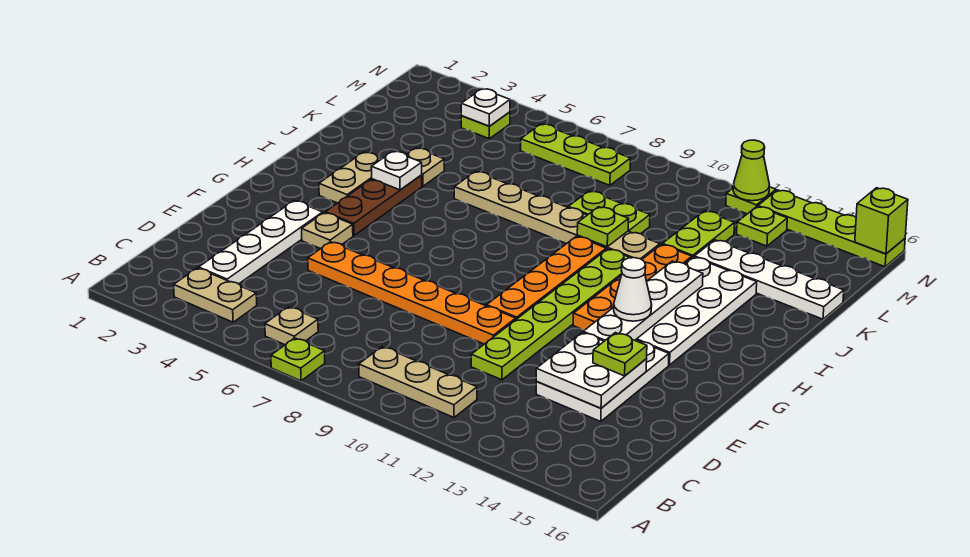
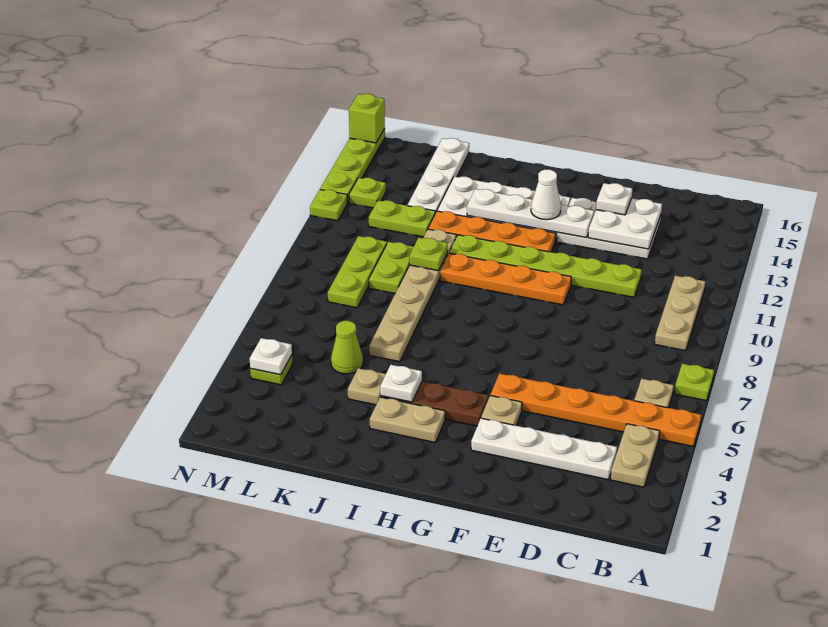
orange plate E5:E10 level 1 -> orange plate A5:F5 level 1
lime plate E14 level 3 -> white plate E14 level 3
lime plate M6:M8 level 1 -> lime plate L8:L10 level 1
lime cone N12 level 2 -> lime cone K5 level 1

